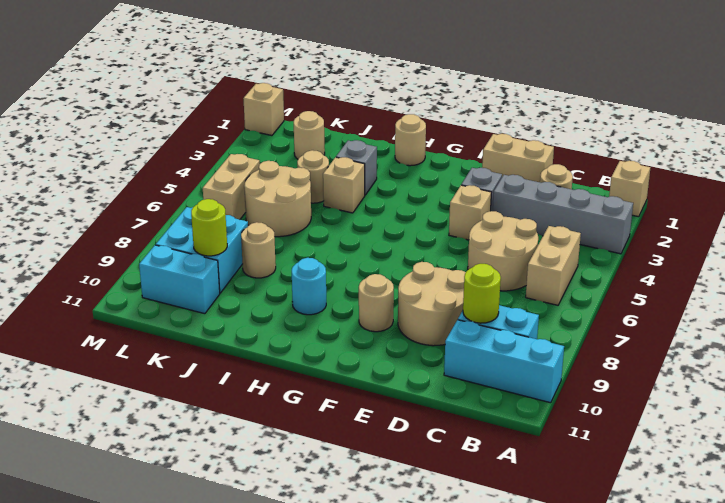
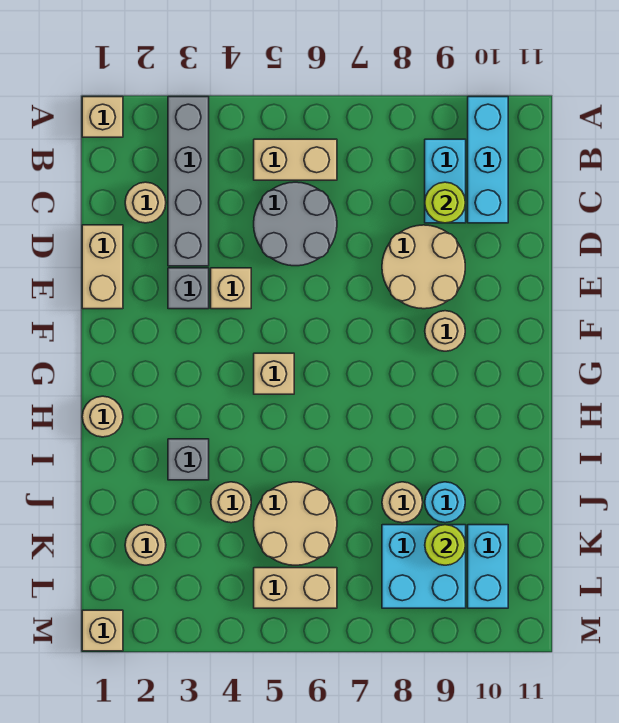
tan round brick C5:D6 level 1 -> grey round brick C5:D6 level 1
cyan round brick H9 level 1 -> cyan round brick J9 level 1
tan brick I4 level 1 -> tan brick G5 level 1

